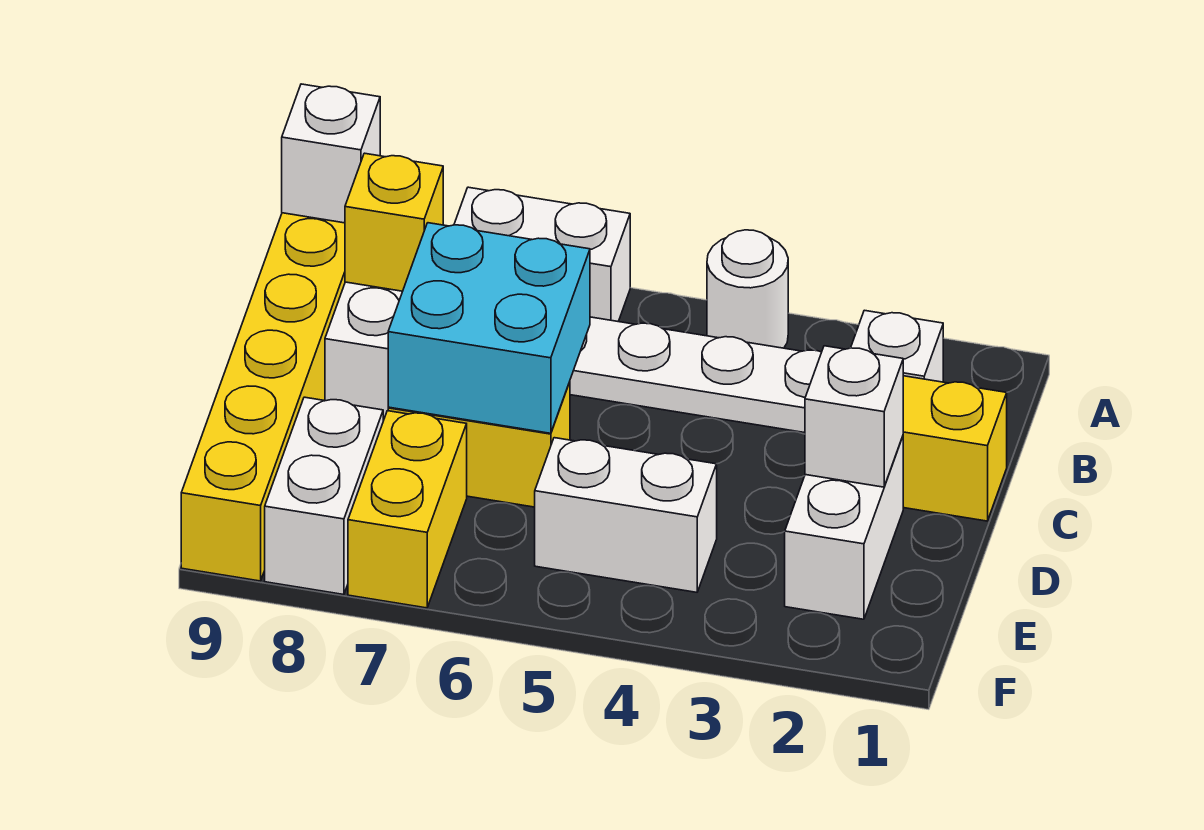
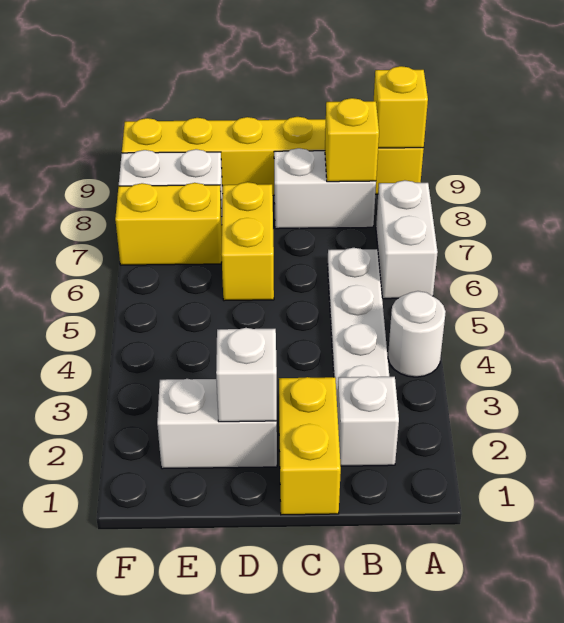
white brick A9 level 2 -> yellow brick A9 level 2
cyan brick C6:D7 level 2 -> none
white brick E4:E5 level 1 -> none

